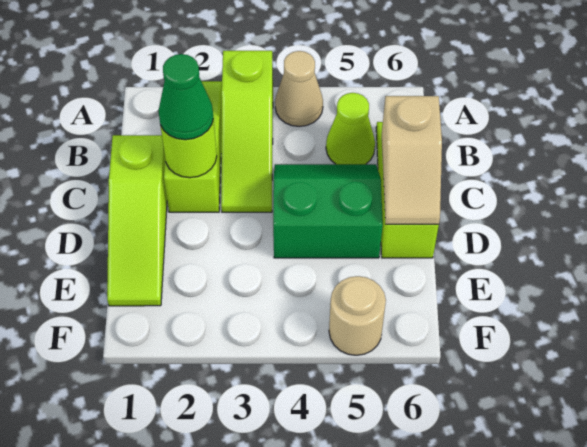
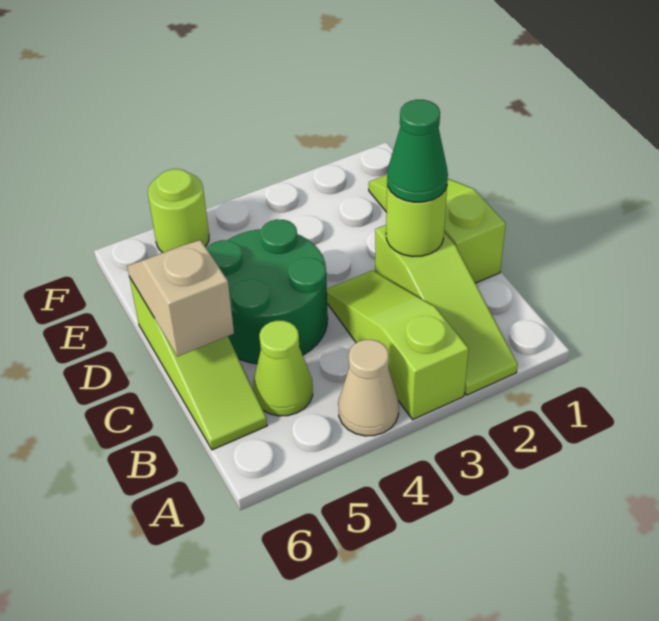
green slope C4:D5 level 1 top D -> green round brick C4:D5 level 1
tan round brick F5 level 1 -> lime round brick F5 level 1

